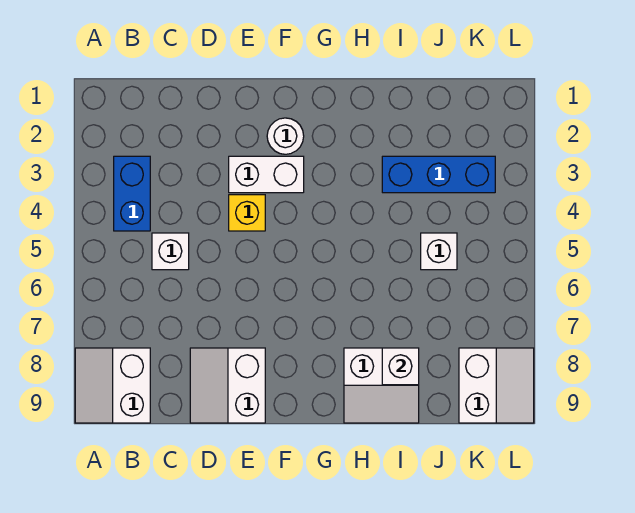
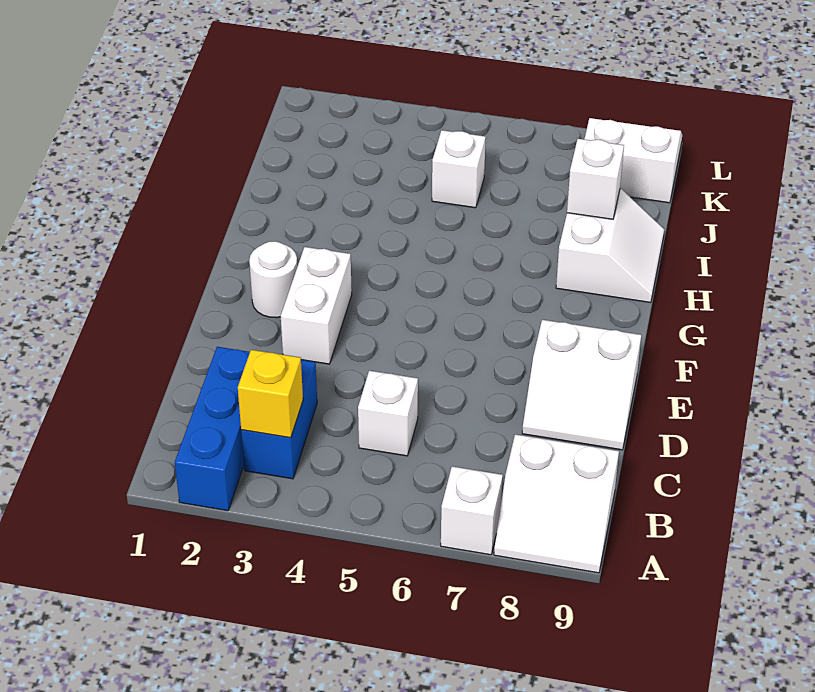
none -> white brick A7 level 1
blue brick B3:B4 level 1 -> blue brick B3:C3 level 1
yellow brick E4 level 1 -> yellow brick B3 level 2
blue brick I3:K3 level 1 -> blue brick A2:C2 level 1

